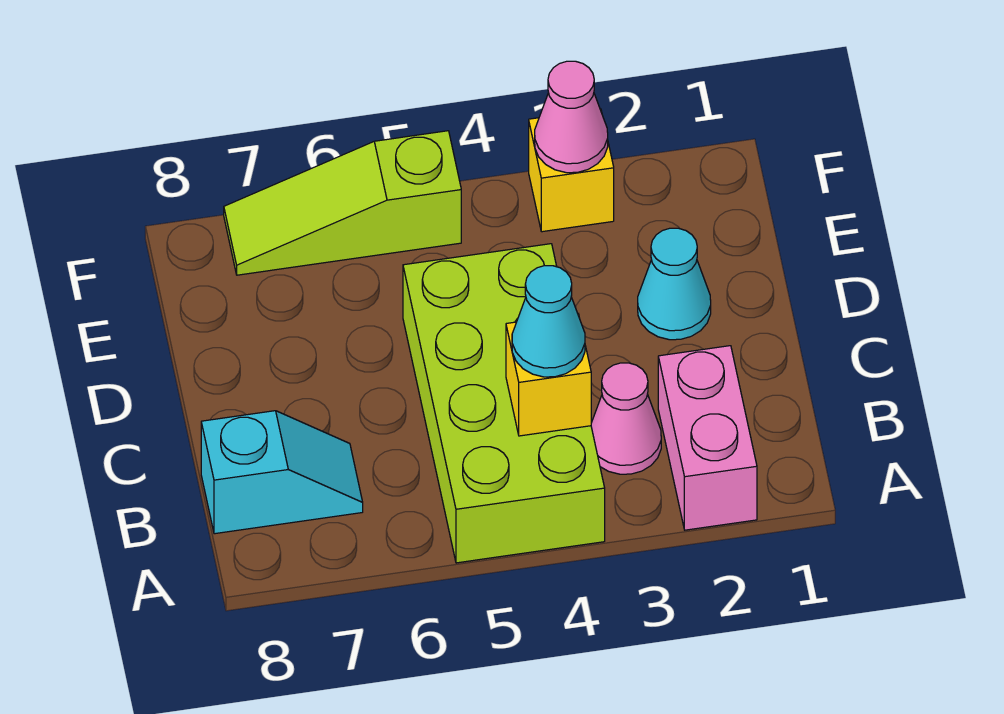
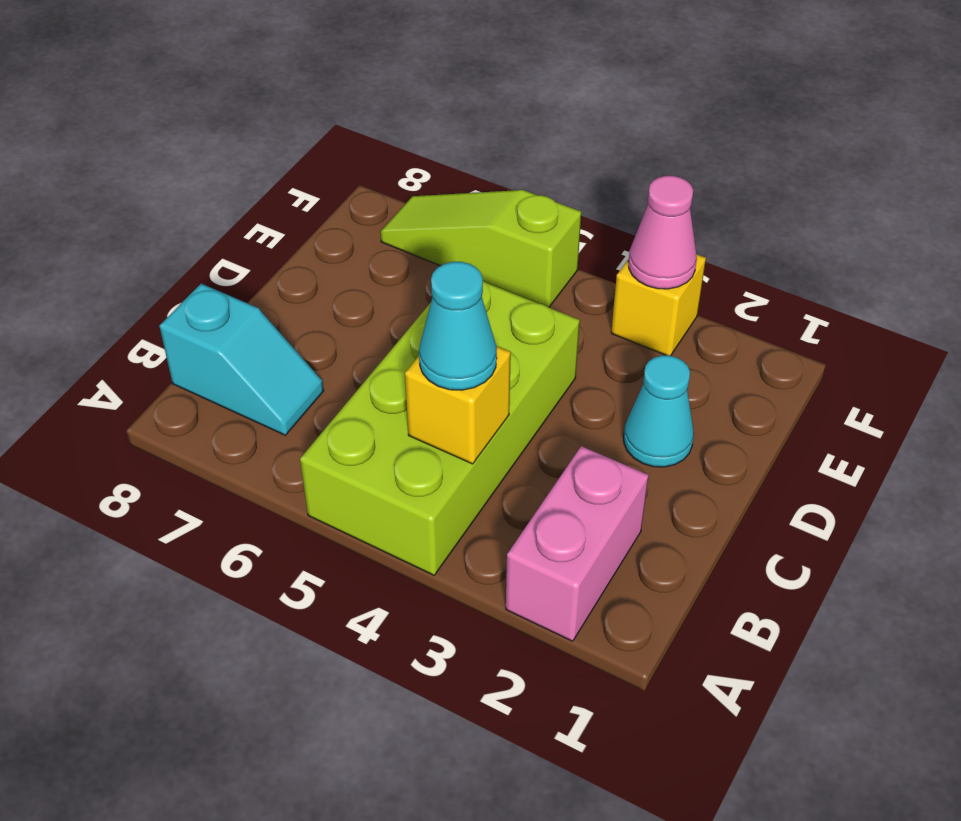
pink cone B3 level 1 -> none

